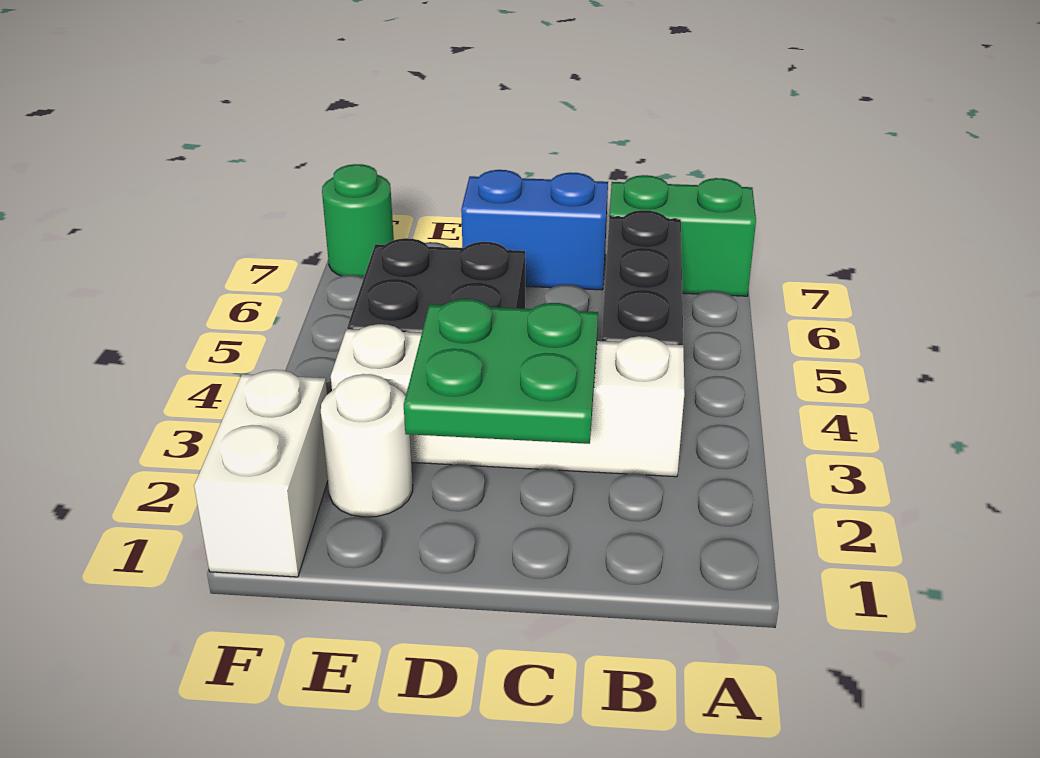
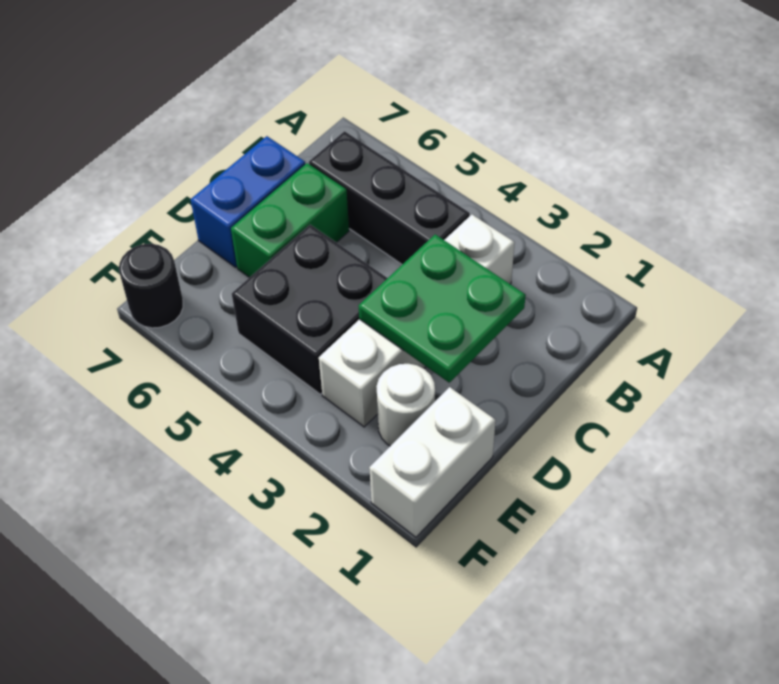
green brick A7:B7 level 1 -> green brick C6:D6 level 1
white brick F1:F2 level 1 -> white brick E1:F1 level 1
green round brick F7 level 1 -> black round brick F7 level 1

